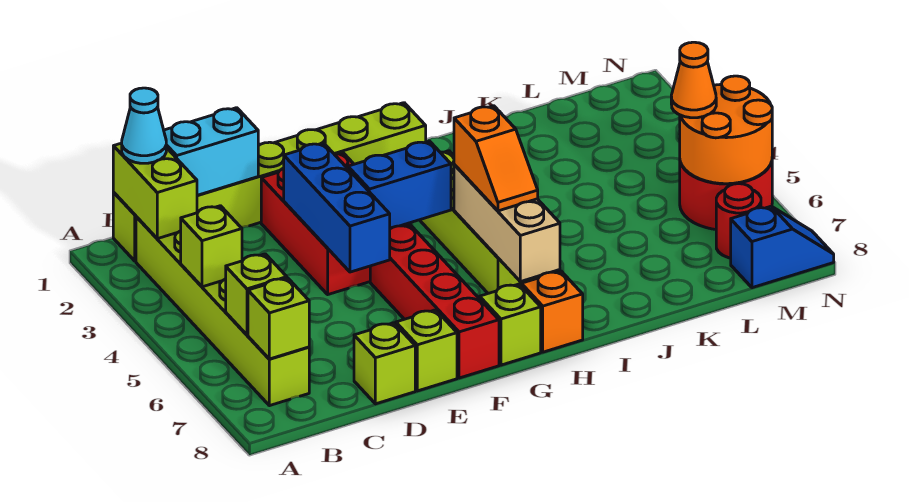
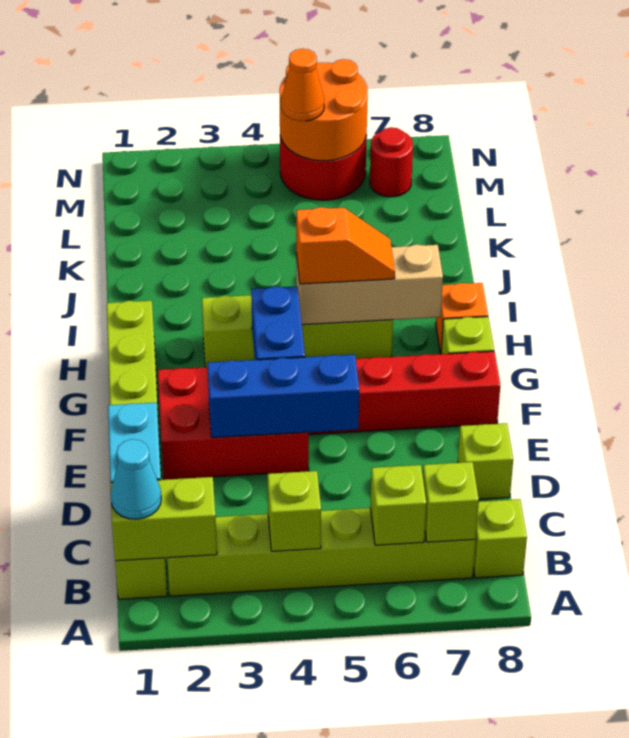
lime brick E8 level 1 -> lime brick B8 level 1
blue slope M8:N8 level 1 top M -> none

